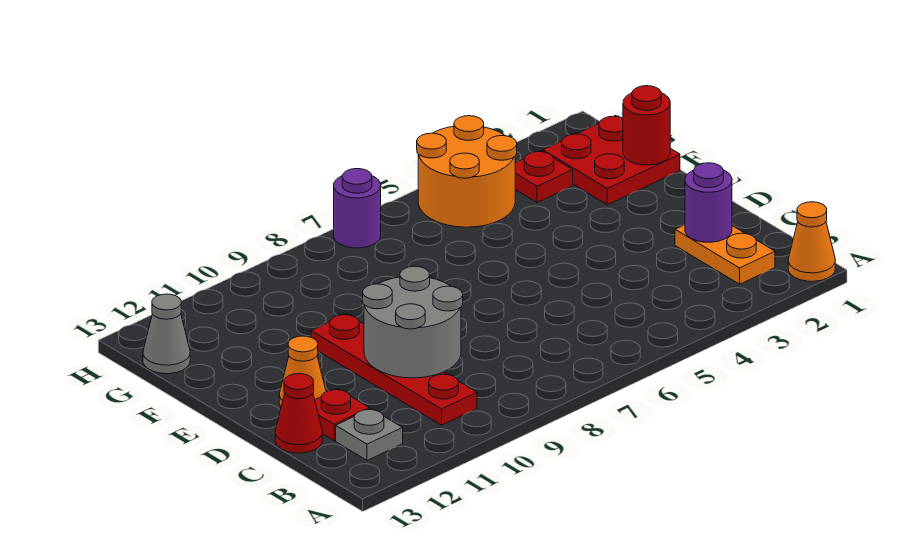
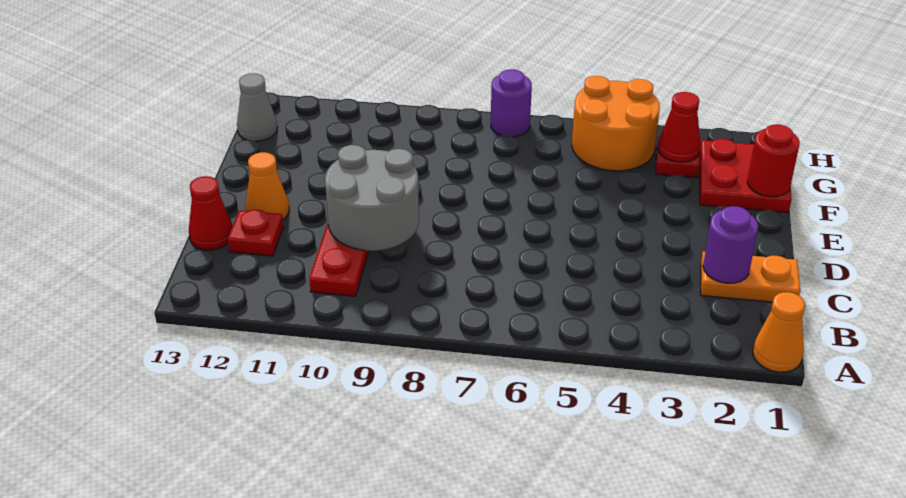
orange plate B2:C2 level 1 -> orange plate C1:C2 level 1
grey plate B12 level 1 -> none
none -> red cone G3 level 2

